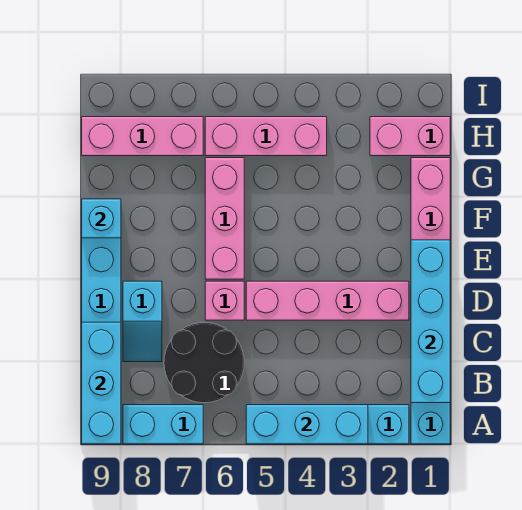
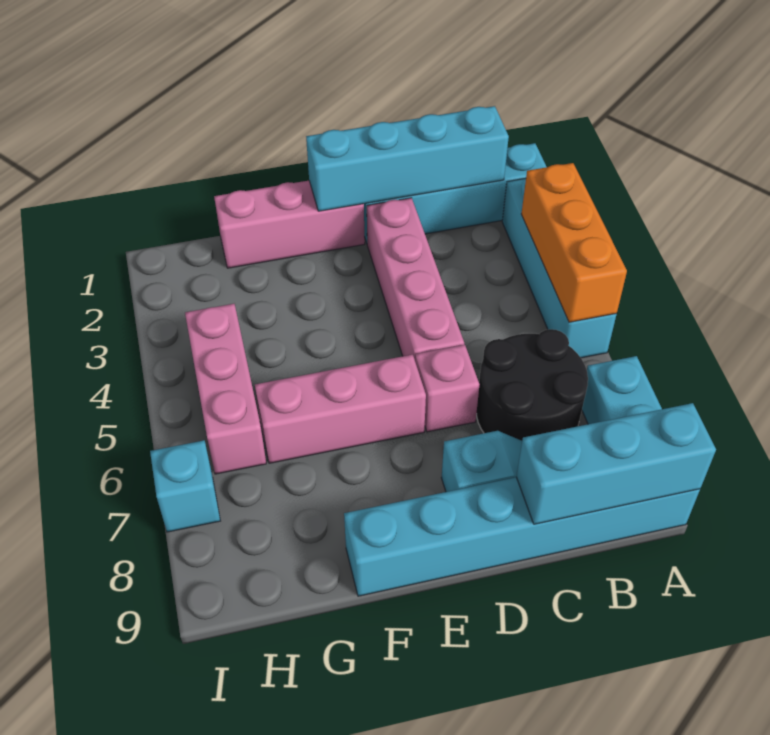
cyan brick A3:A5 level 2 -> orange brick A3:A5 level 2
cyan brick F9 level 2 -> cyan brick I7 level 1
pink brick H1:H2 level 1 -> none
pink brick H7:H9 level 1 -> none

